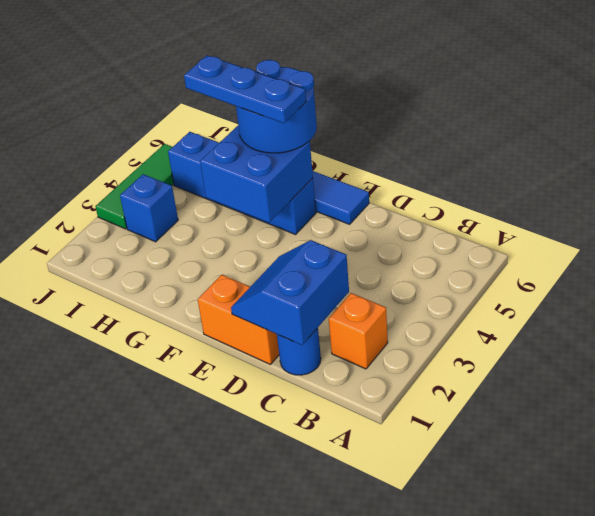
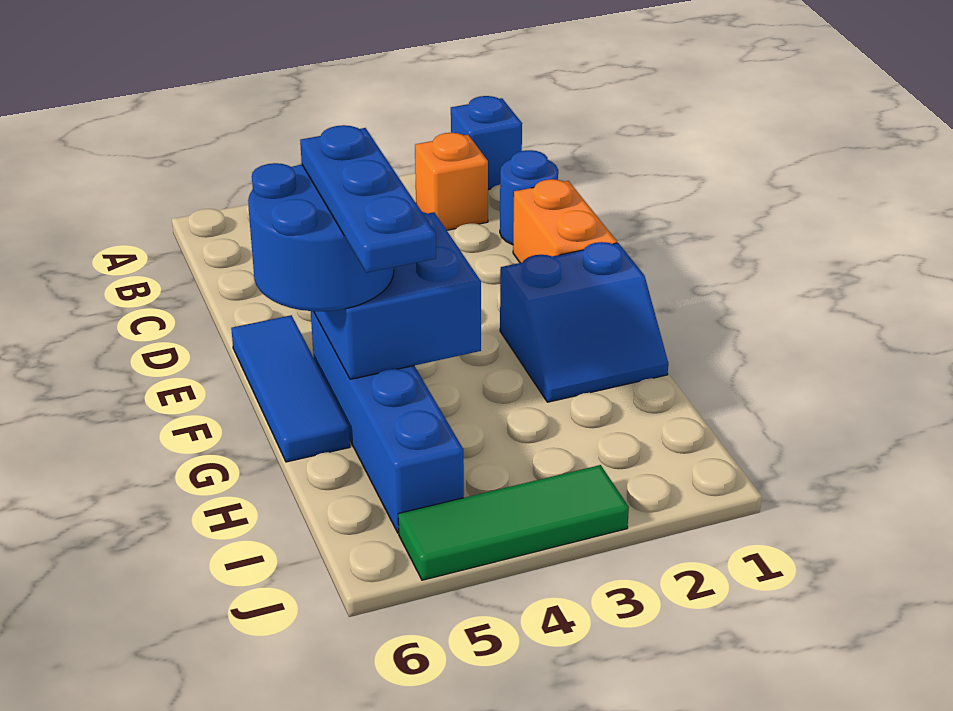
blue slope C1:D2 level 2 top C -> blue slope F1:G2 level 1 top F
blue brick I3 level 1 -> blue brick A1 level 1

